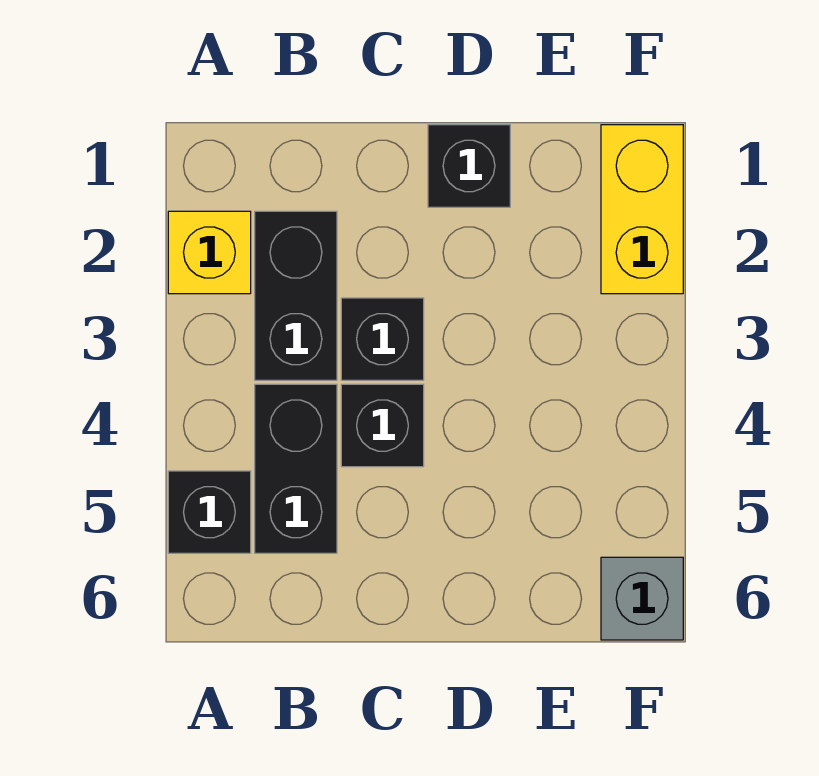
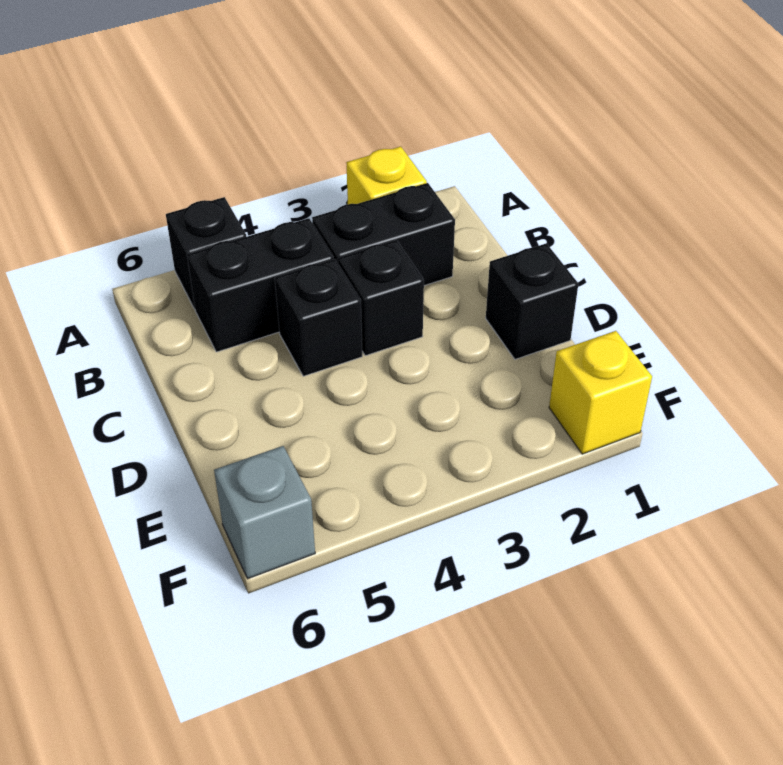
yellow brick F1:F2 level 1 -> yellow brick F1 level 1

